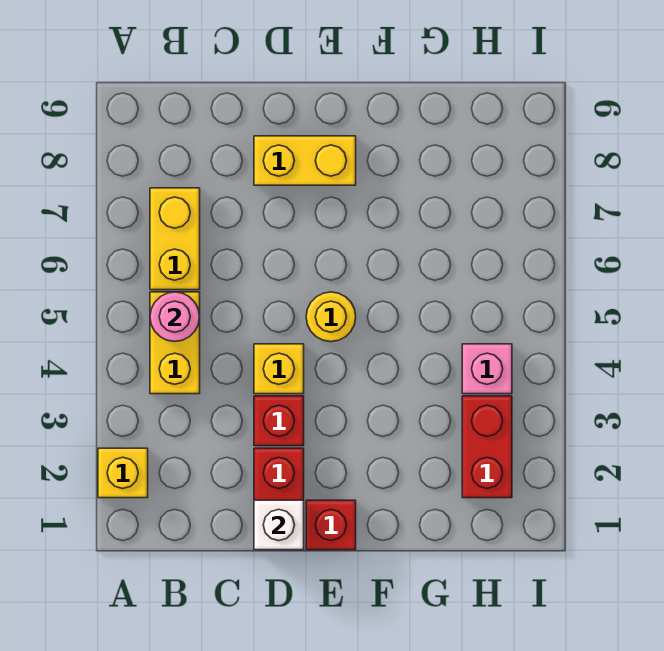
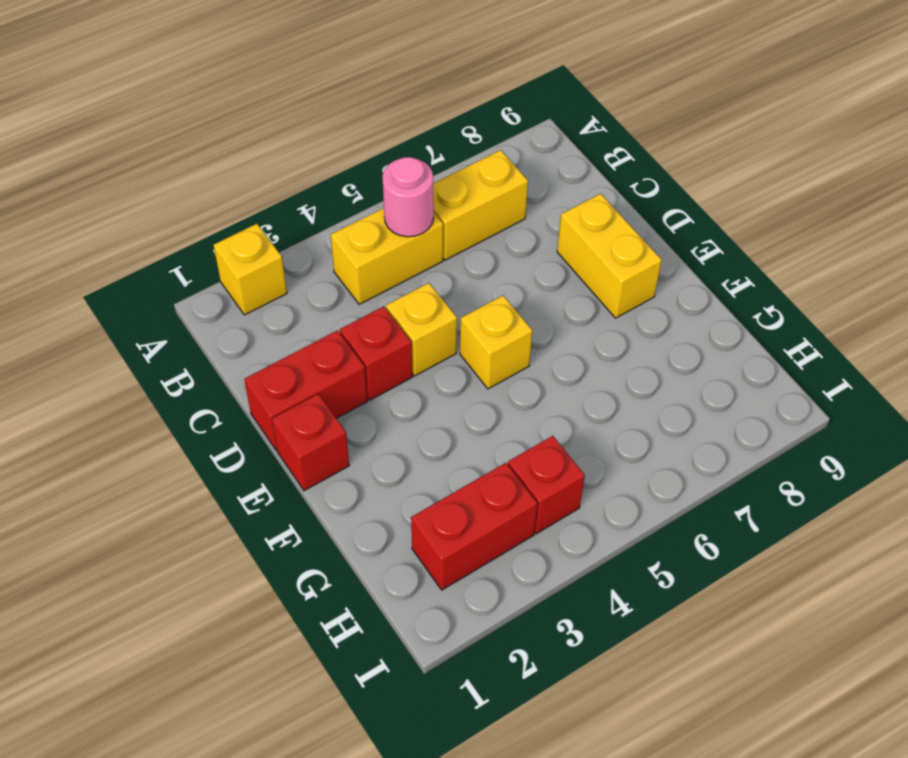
white brick D1 level 2 -> none
yellow round brick E5 level 1 -> yellow brick E5 level 1
pink brick H4 level 1 -> red brick H4 level 1

